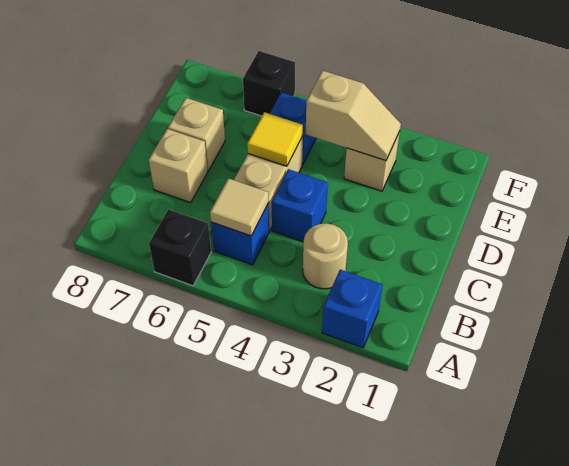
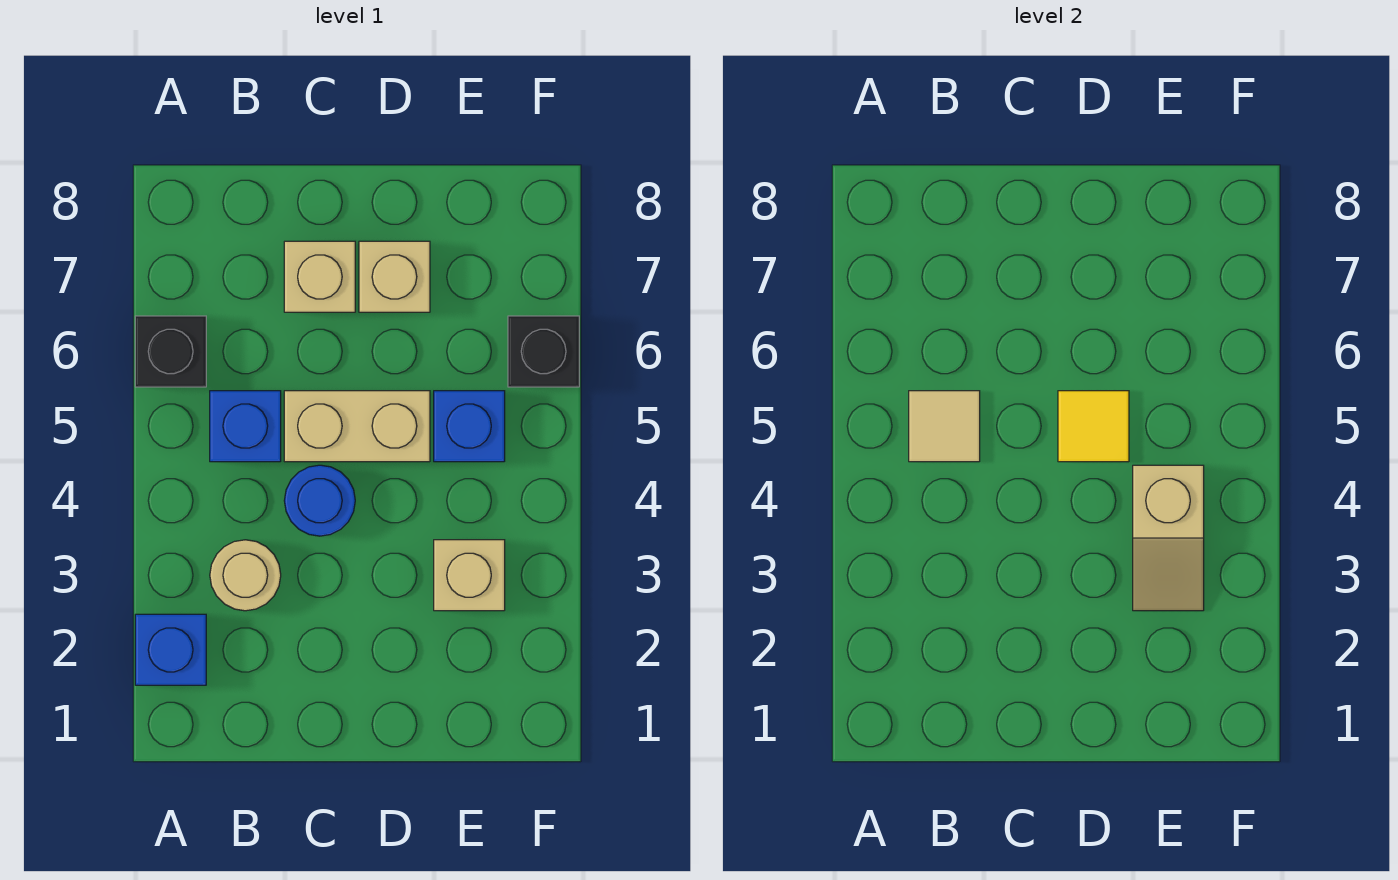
blue brick C4 level 1 -> blue round brick C4 level 1

